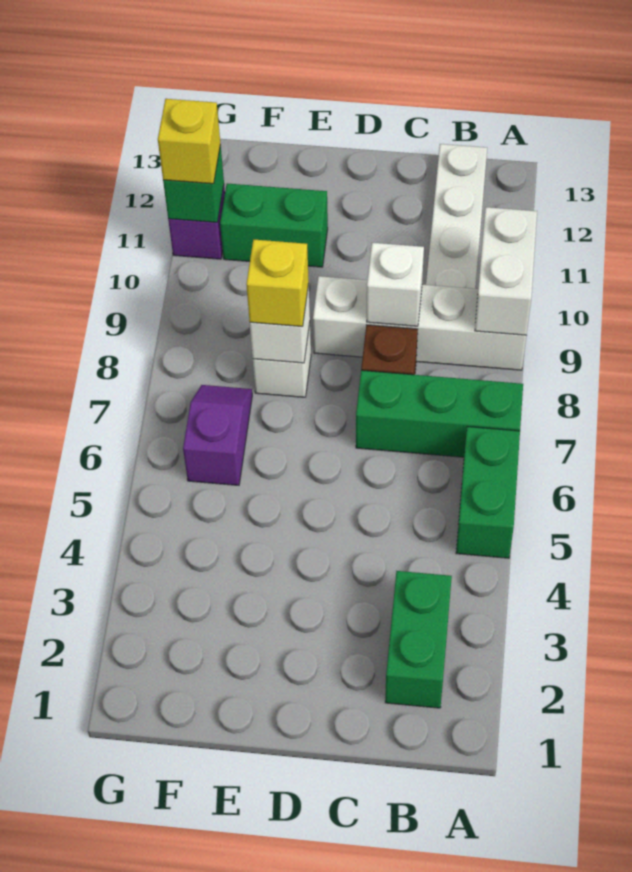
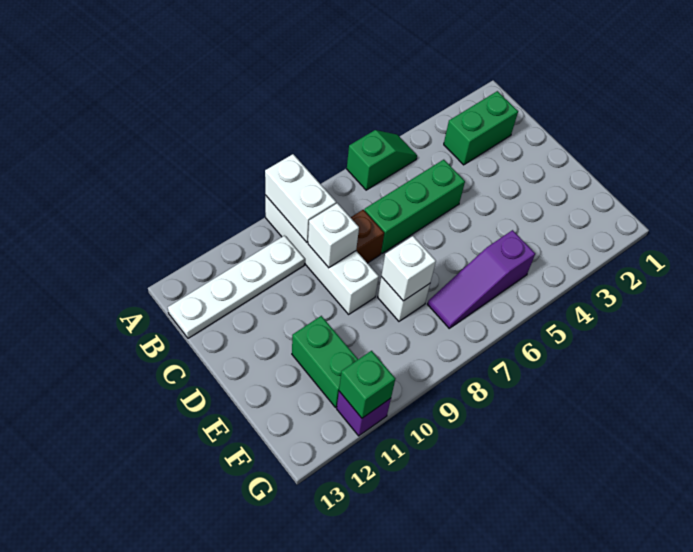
green brick A5:A6 level 1 -> green slope A5:A6 level 1 top 6
green brick A7:C7 level 1 -> green brick C5:C7 level 1
white brick A9:A10 level 2 -> white brick A9:B9 level 2
yellow brick E8 level 3 -> none
purple slope F6:F7 level 1 top 6 -> purple slope F5:F7 level 1 top 5
yellow brick G11 level 3 -> none

